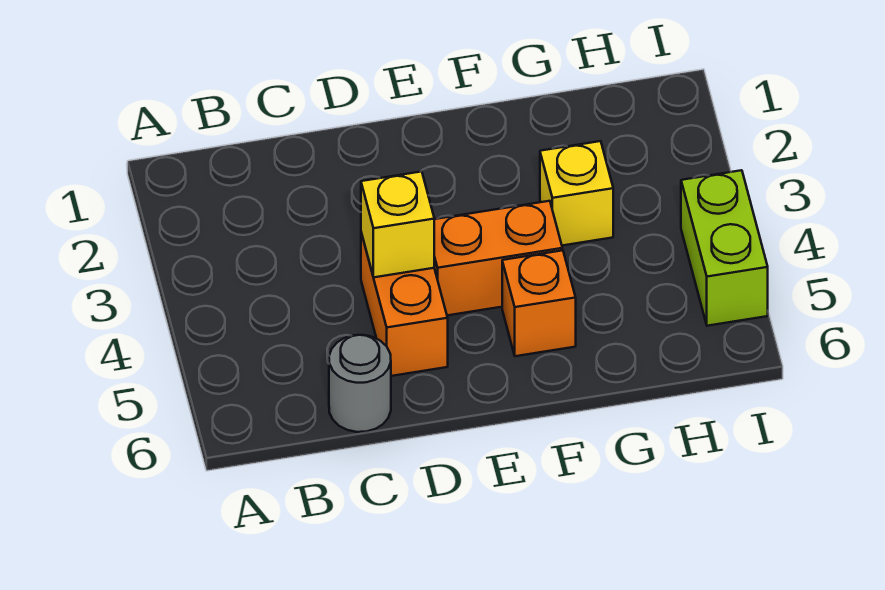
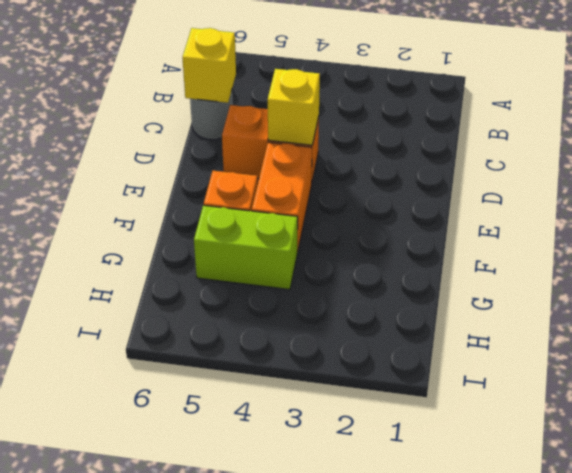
yellow brick G3 level 1 -> yellow brick C6 level 2
lime brick I4:I5 level 1 -> lime brick G4:G5 level 1

